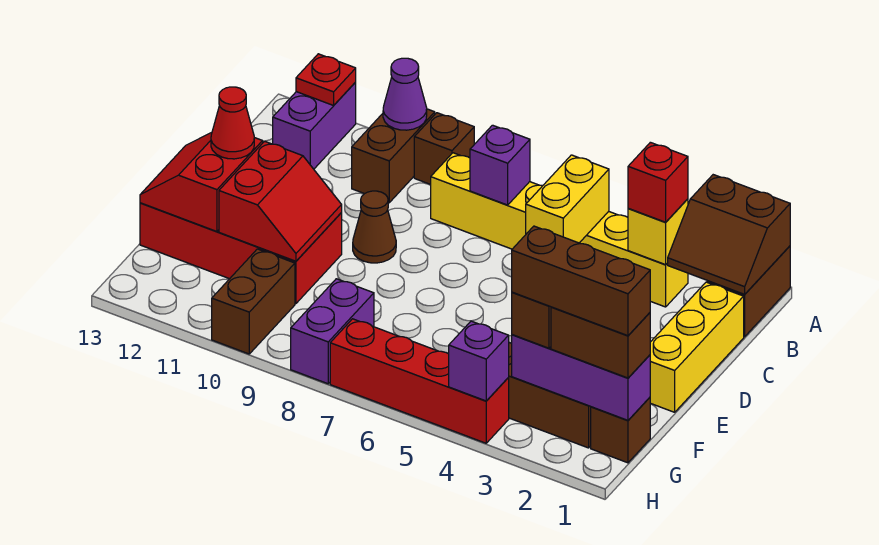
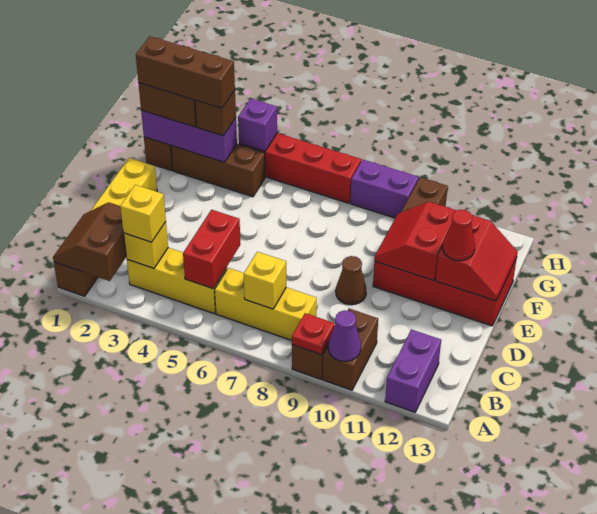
brown slope A1:B2 level 2 top A -> brown slope A1:B2 level 2 top 2
red plate A12 level 2 -> red plate A9 level 2
red brick B3 level 3 -> yellow brick B3 level 3
yellow brick B5:C5 level 2 -> red brick B5:C5 level 2
purple brick B7 level 2 -> yellow brick B7 level 2
purple brick G8:H8 level 1 -> purple brick H8:H9 level 1

